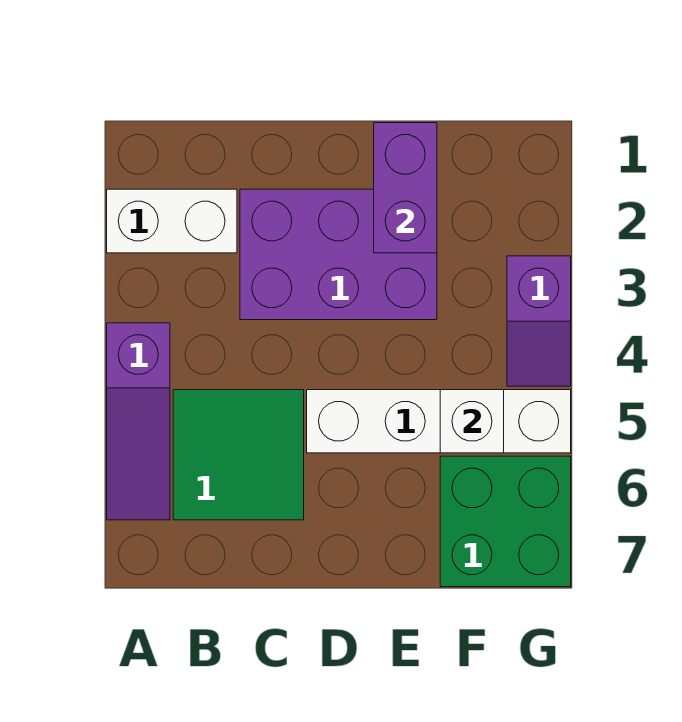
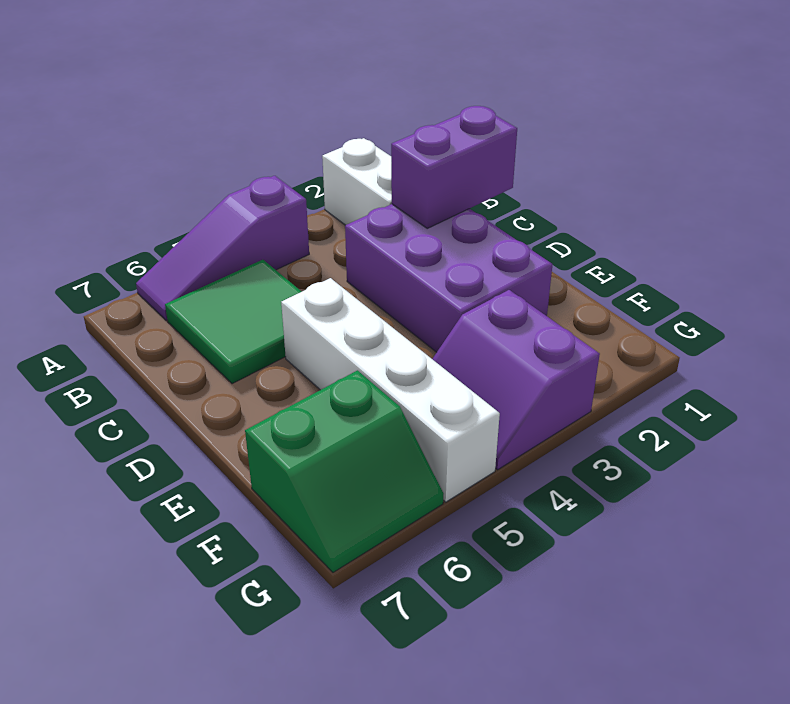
purple brick E1:E2 level 2 -> purple brick C1:C2 level 2
white brick F5 level 2 -> none
green brick F6:G7 level 1 -> green slope F6:G7 level 1 top F
purple slope G3:G4 level 1 top 3 -> purple slope F3:G4 level 1 top 3

